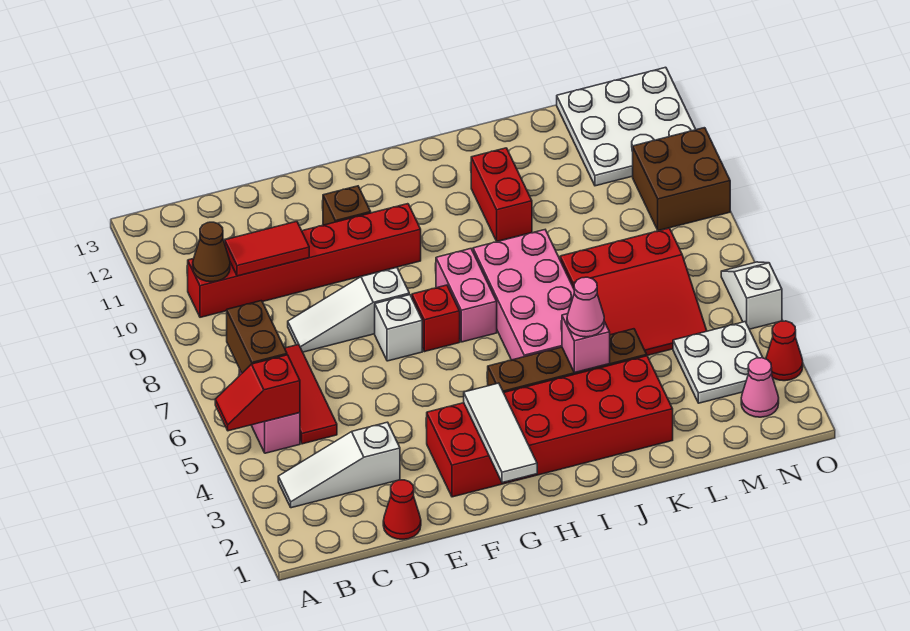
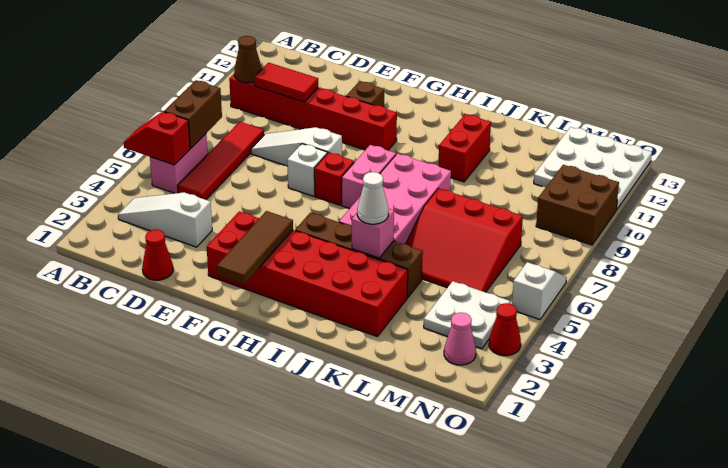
red tile C5:C7 level 1 -> red tile C5:C8 level 1
white tile G1:G3 level 2 -> brown tile G1:G3 level 2
pink cone J4 level 3 -> white cone J4 level 3

